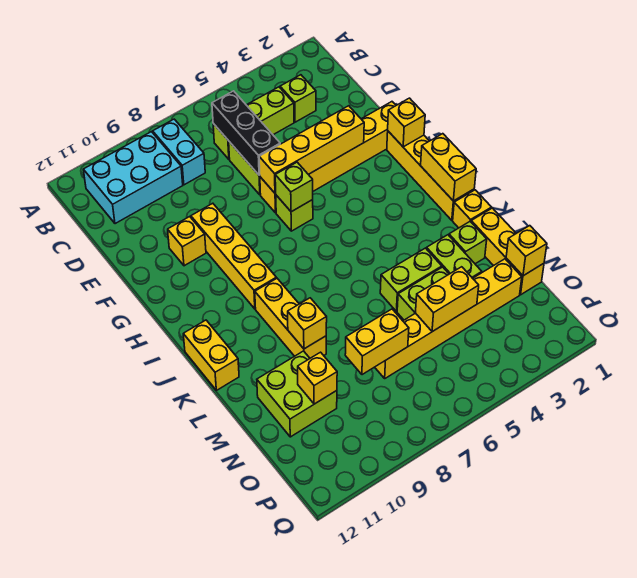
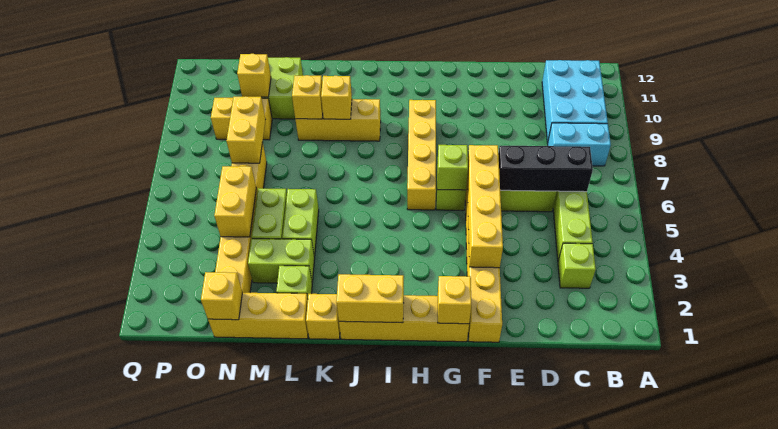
yellow brick F9:I9 level 1 -> yellow brick H6:H9 level 1
yellow brick F10 level 1 -> yellow brick K9 level 2
yellow brick J12:K12 level 1 -> yellow brick N9:O9 level 1

